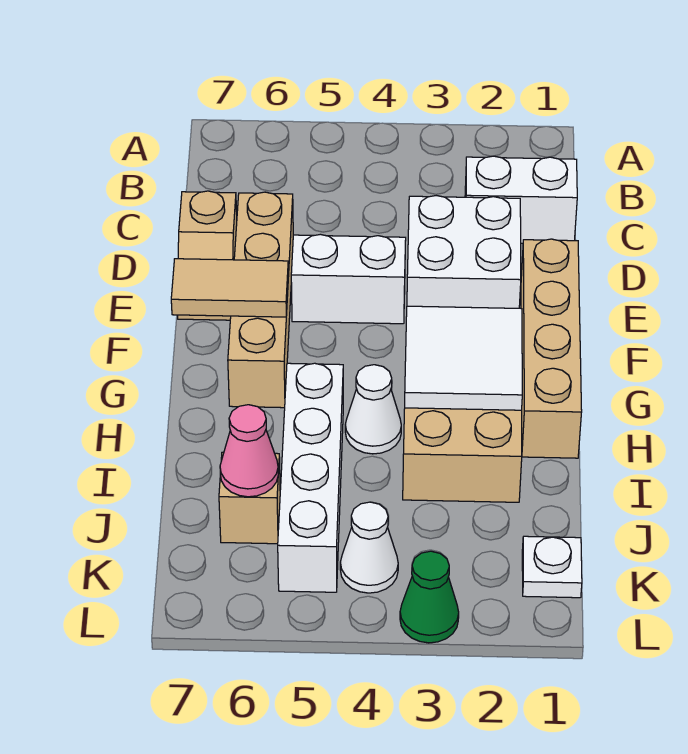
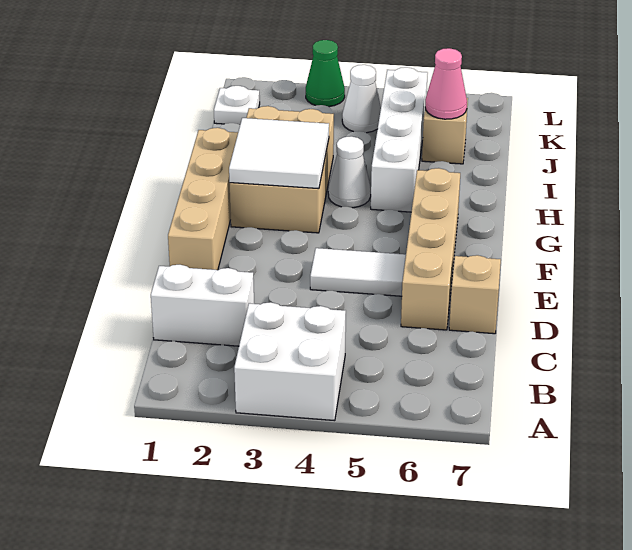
white brick D2:E3 level 1 -> white brick A3:B4 level 1
white brick E4:E5 level 1 -> white tile E4:E5 level 1
tan tile F6:F7 level 2 -> none

